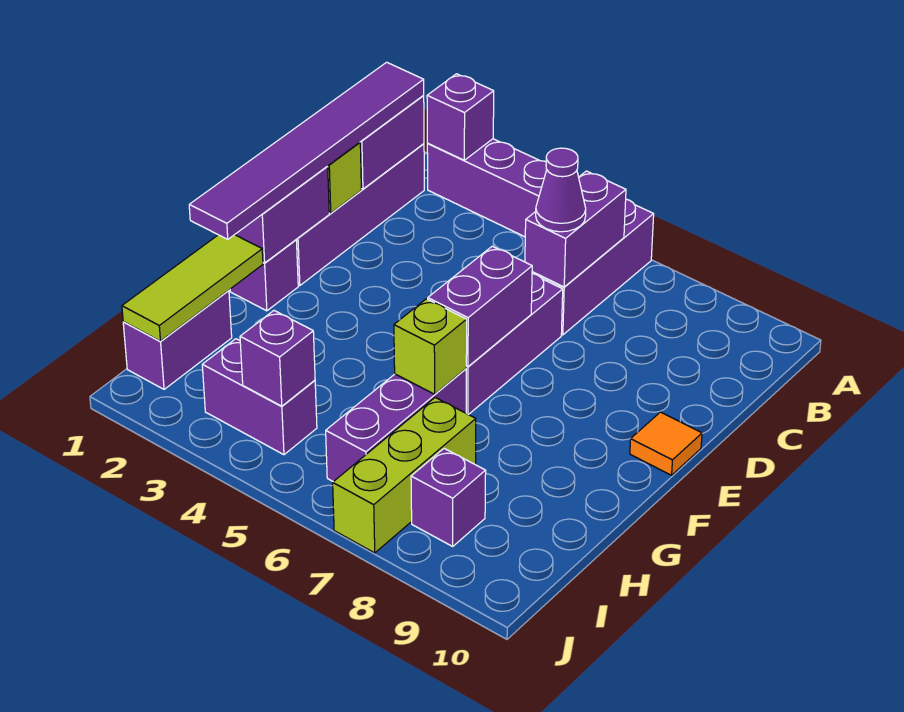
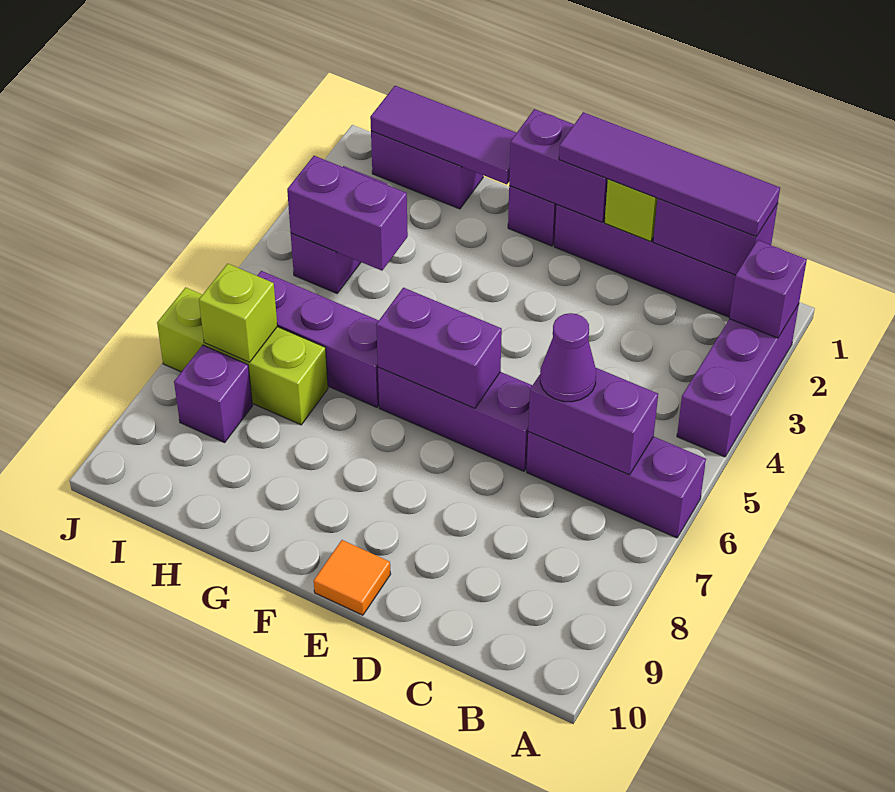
purple tile B1:G1 level 3 -> purple tile B1:E1 level 3
lime tile G1:I1 level 2 -> purple tile G1:I1 level 2
lime brick G6 level 2 -> lime brick I7 level 2
purple brick I4 level 2 -> purple brick H4:I4 level 2

